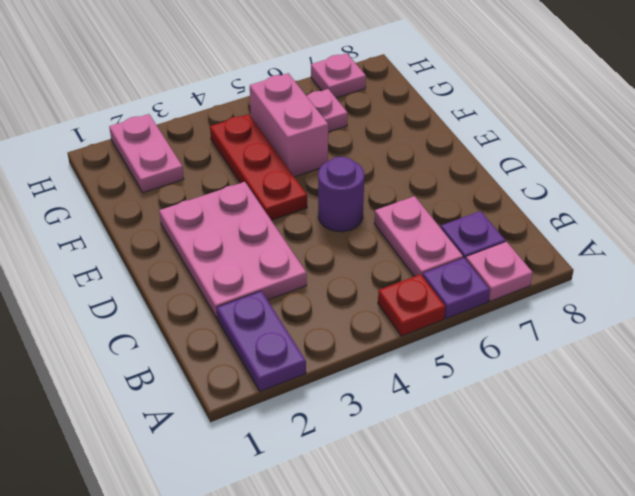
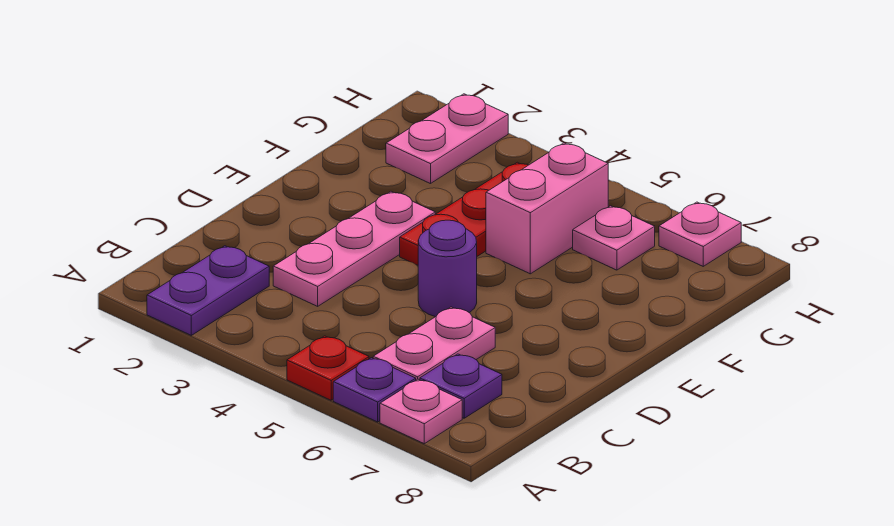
pink plate C2:E3 level 1 -> pink plate C3:E3 level 1

